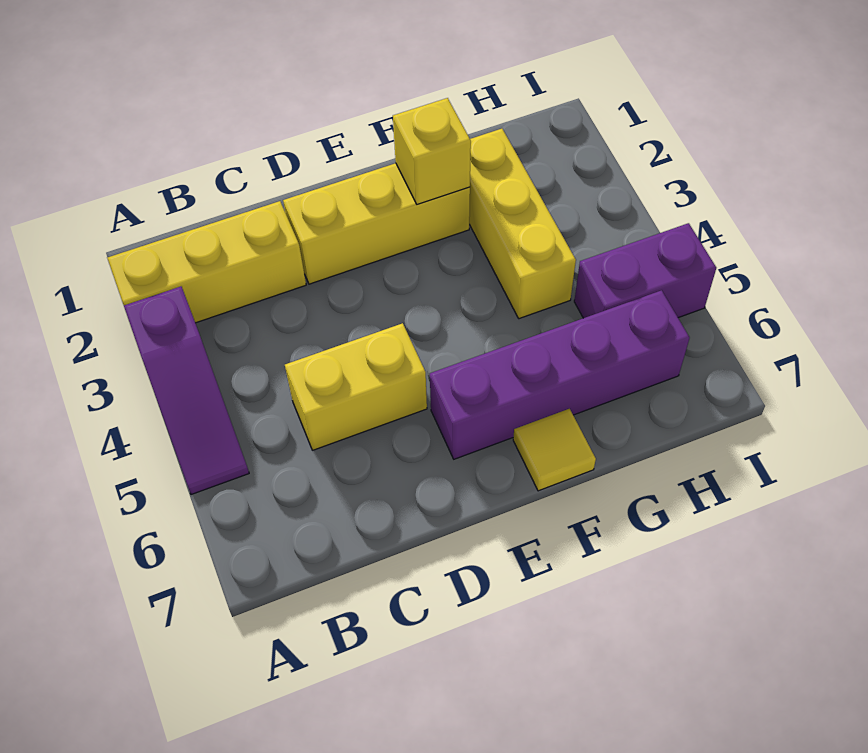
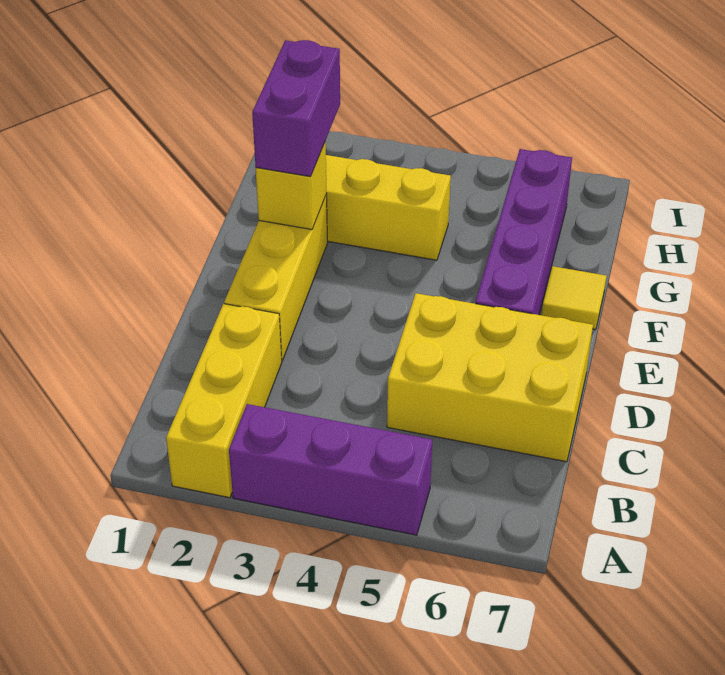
purple slope A3:A5 level 1 top 3 -> purple brick A3:A5 level 1
yellow brick C5:D5 level 1 -> yellow brick C5:D7 level 1
purple brick H5:I5 level 1 -> purple brick F2:G2 level 3

